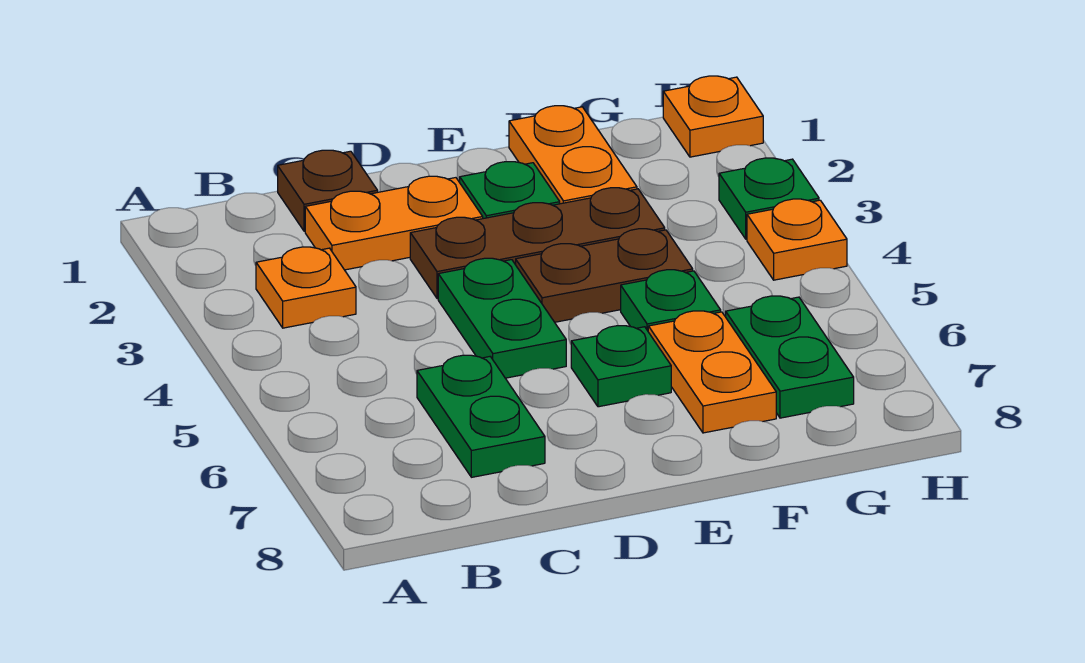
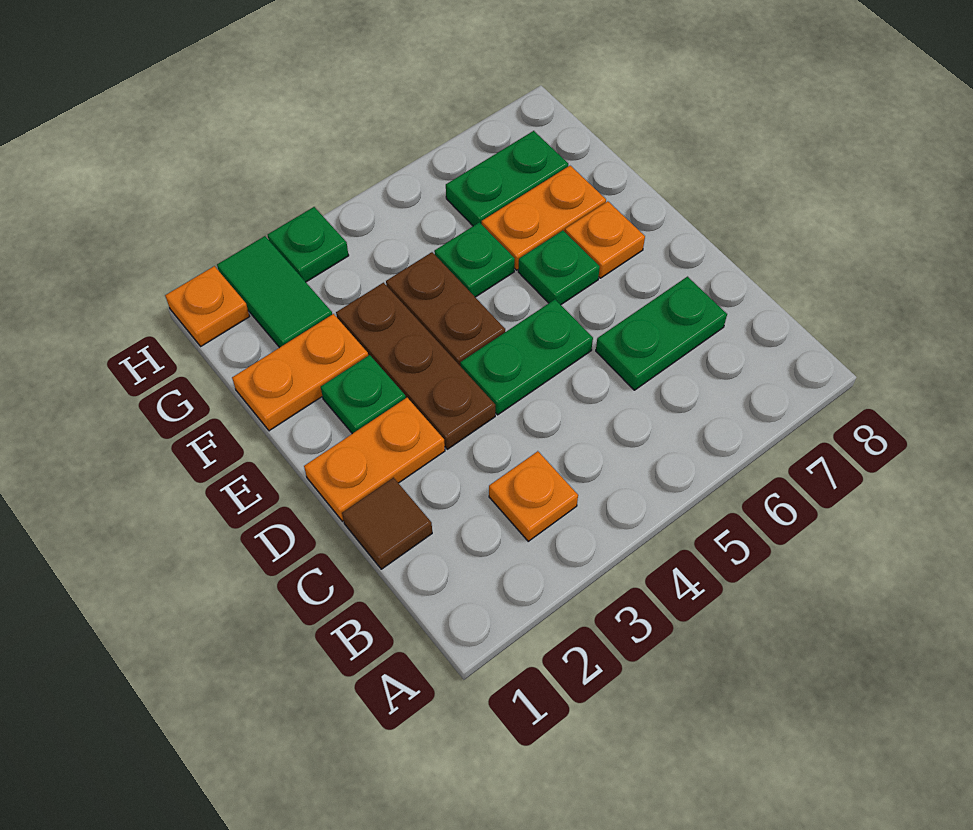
brown plate C1 level 1 -> brown tile C1 level 1
orange plate C2:D2 level 1 -> orange plate D1:D2 level 1
none -> green tile G2:H2 level 1
orange plate H4 level 1 -> orange plate E7 level 1

